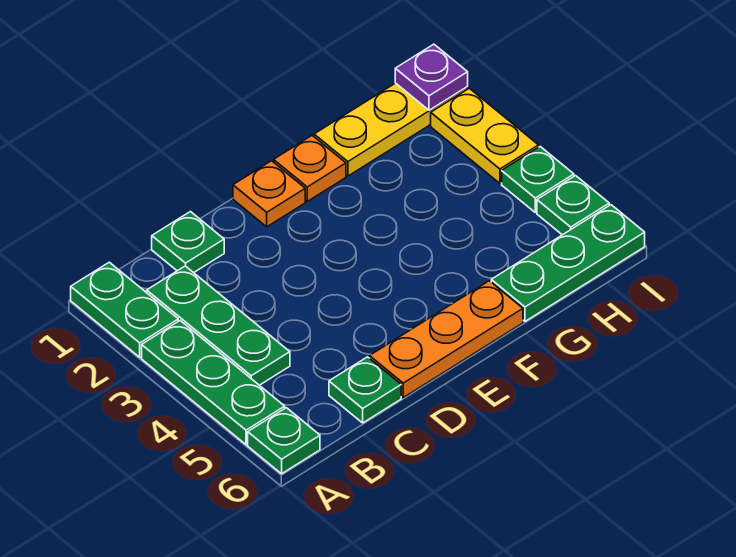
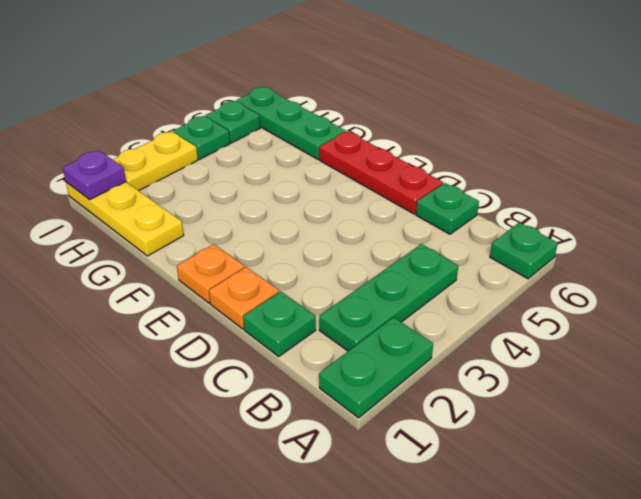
green plate A3:A5 level 1 -> none
orange plate D6:F6 level 1 -> red plate D6:F6 level 1
orange plate F1 level 1 -> orange plate D1 level 1

